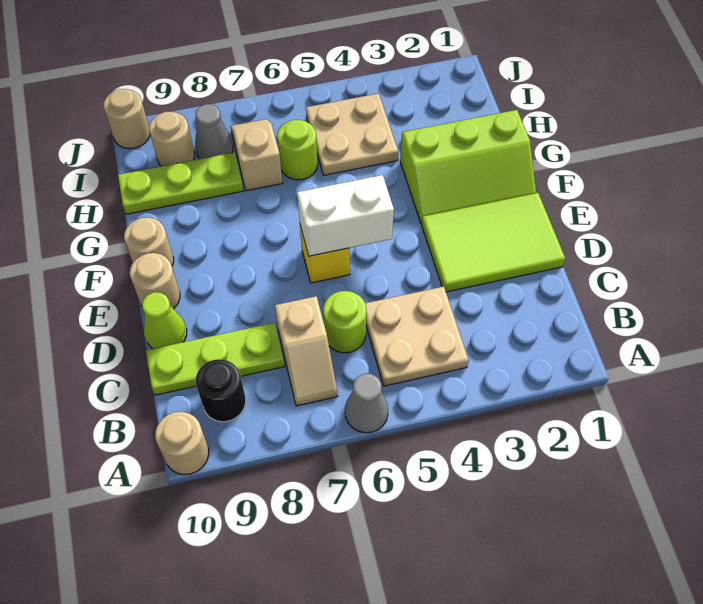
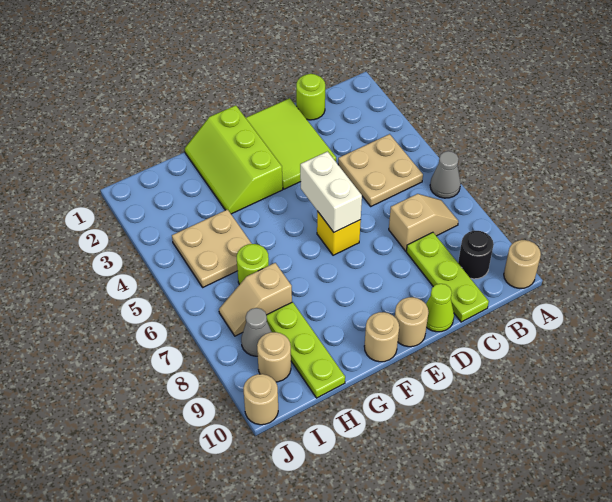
lime round brick C6 level 1 -> lime round brick C1 level 1
lime slope F1:G3 level 1 top G -> lime slope F1:G3 level 1 top F

